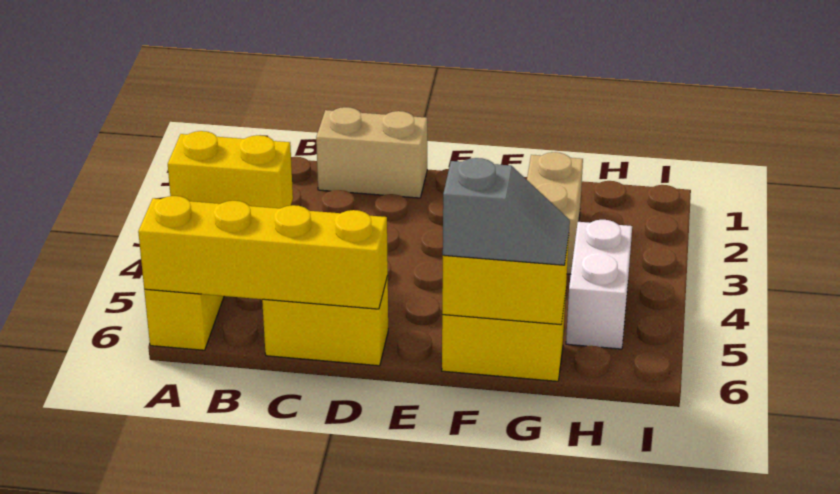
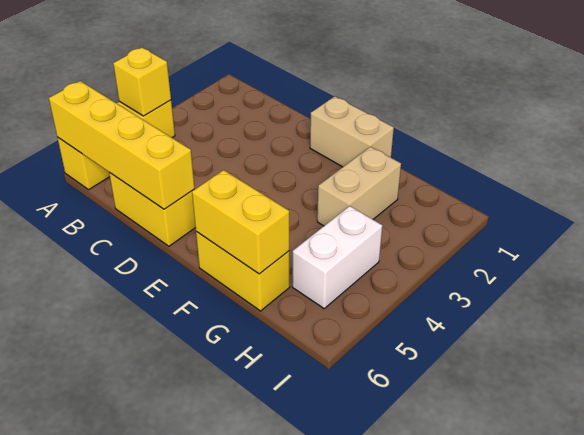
yellow brick A4:B4 level 2 -> yellow brick A4 level 2
tan brick C1:D1 level 1 -> tan brick E1:F1 level 1
grey slope F6:G6 level 3 top F -> none

